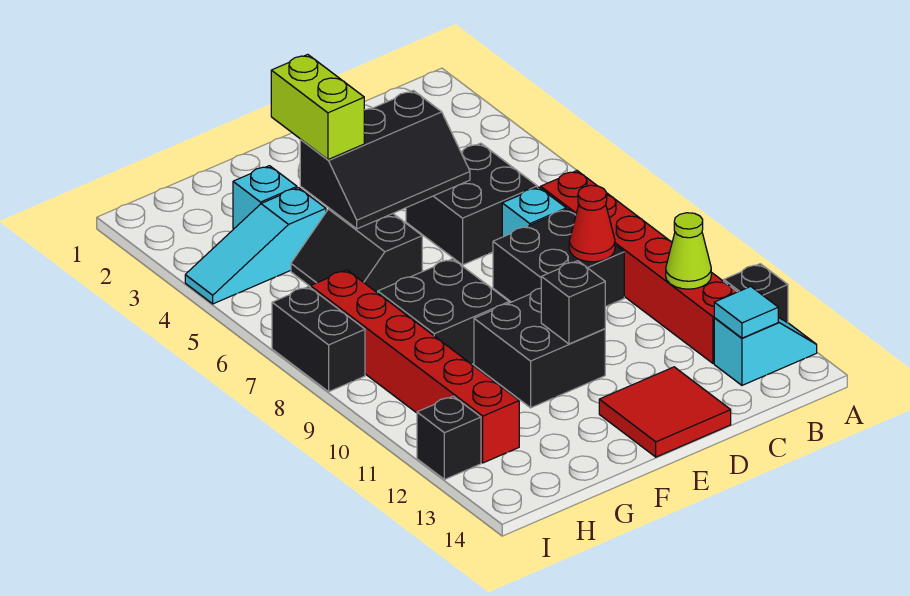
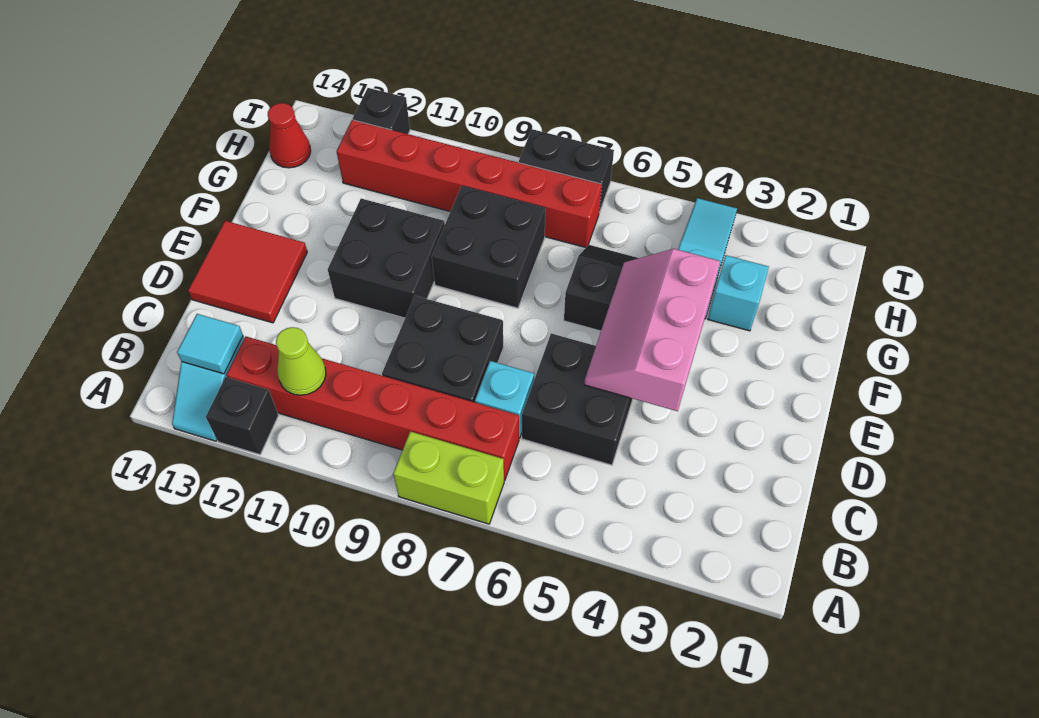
red cone C9 level 2 -> red cone H14 level 1
black slope D4:F5 level 2 top 4 -> pink slope D4:F5 level 2 top 4
black brick E11 level 2 -> none
lime brick F3:F4 level 3 -> lime brick A7:A8 level 1

